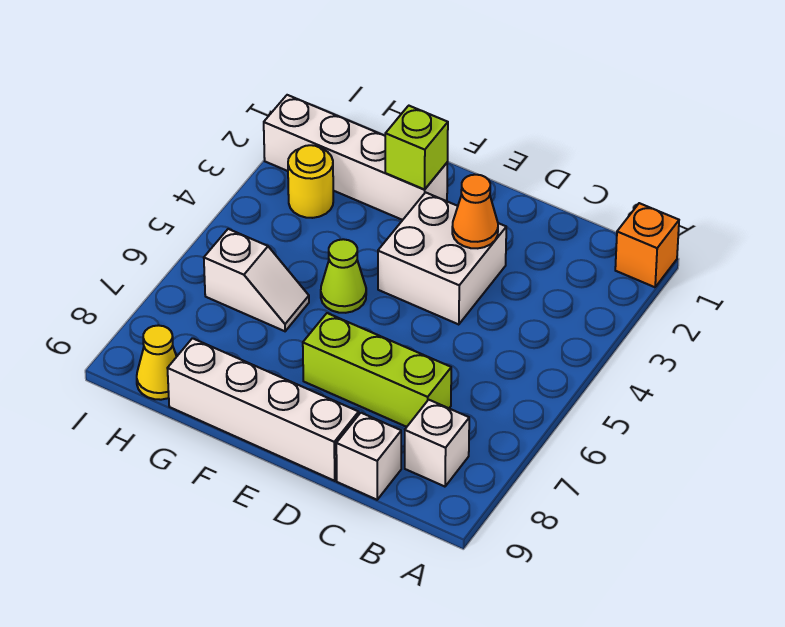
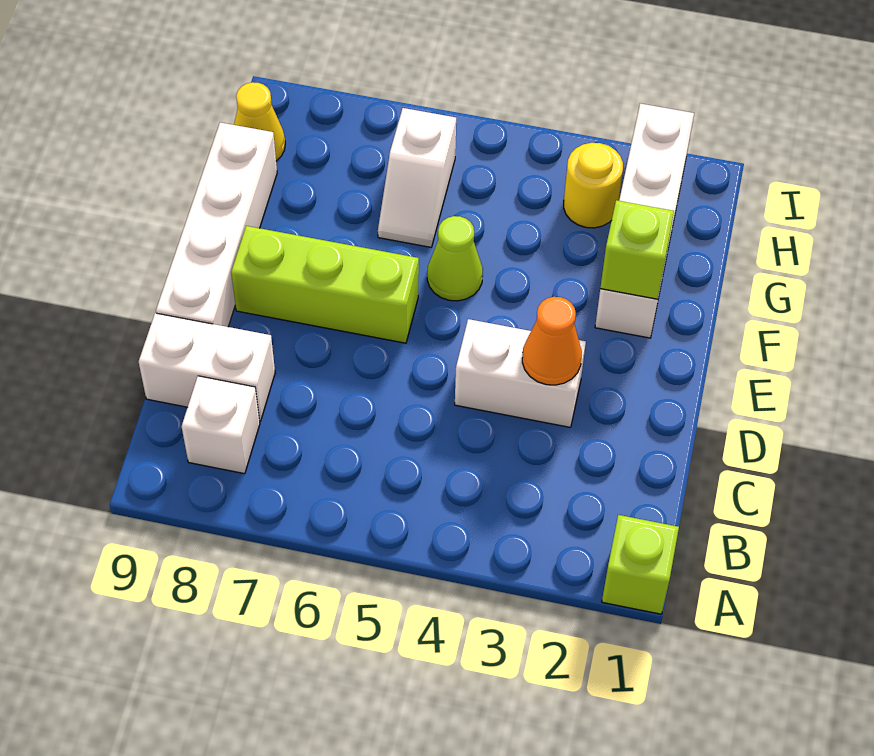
orange brick A1 level 1 -> lime brick A1 level 1
lime brick C7:E7 level 1 -> lime brick E6:E8 level 1
white brick C9 level 1 -> white brick C8:C9 level 1
white brick D3:E4 level 1 -> white brick D3:D4 level 1

